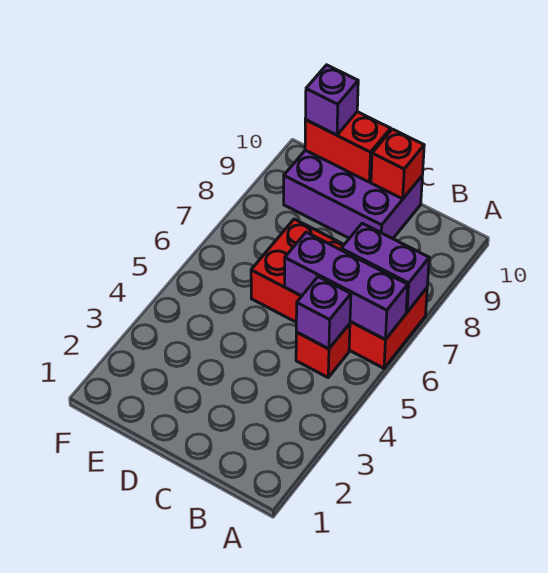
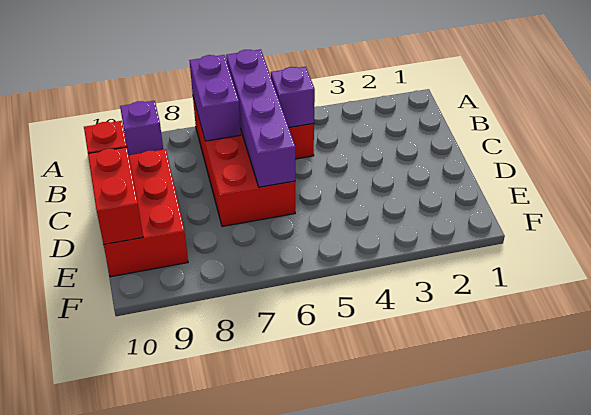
purple brick A6:C6 level 2 -> purple brick A6:D6 level 2
purple brick C9:E10 level 1 -> red brick C9:E10 level 1
purple brick E10 level 3 -> purple brick A9 level 1

